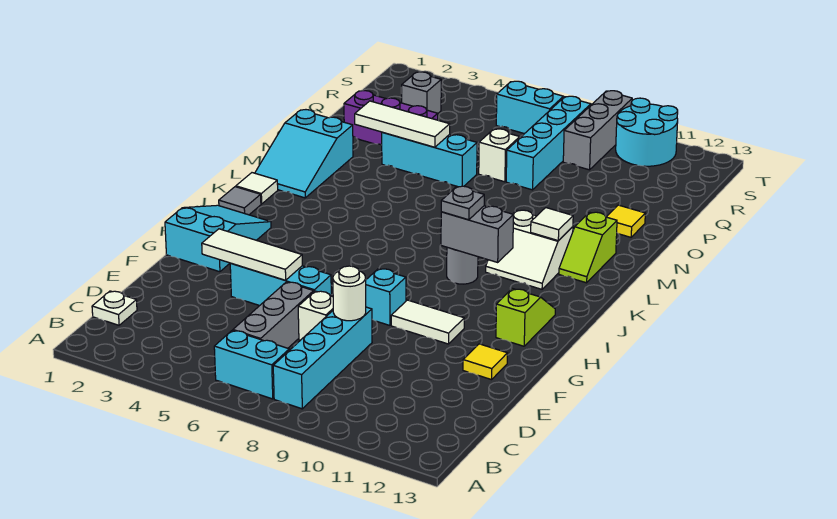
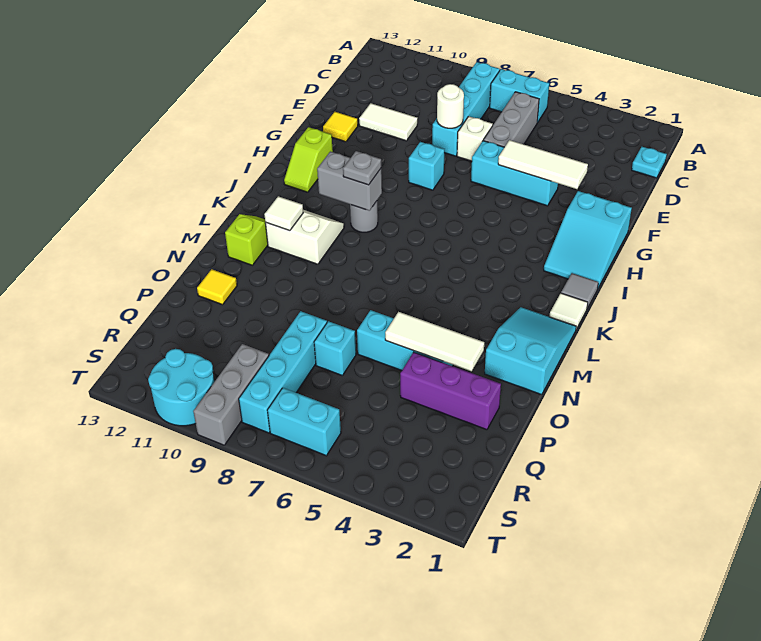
white plate C1 level 1 -> cyan plate C1 level 1
white tile G9:G10 level 1 -> white tile E10:E11 level 1
white brick P7 level 1 -> cyan brick P7 level 1
grey brick R3 level 1 -> none

